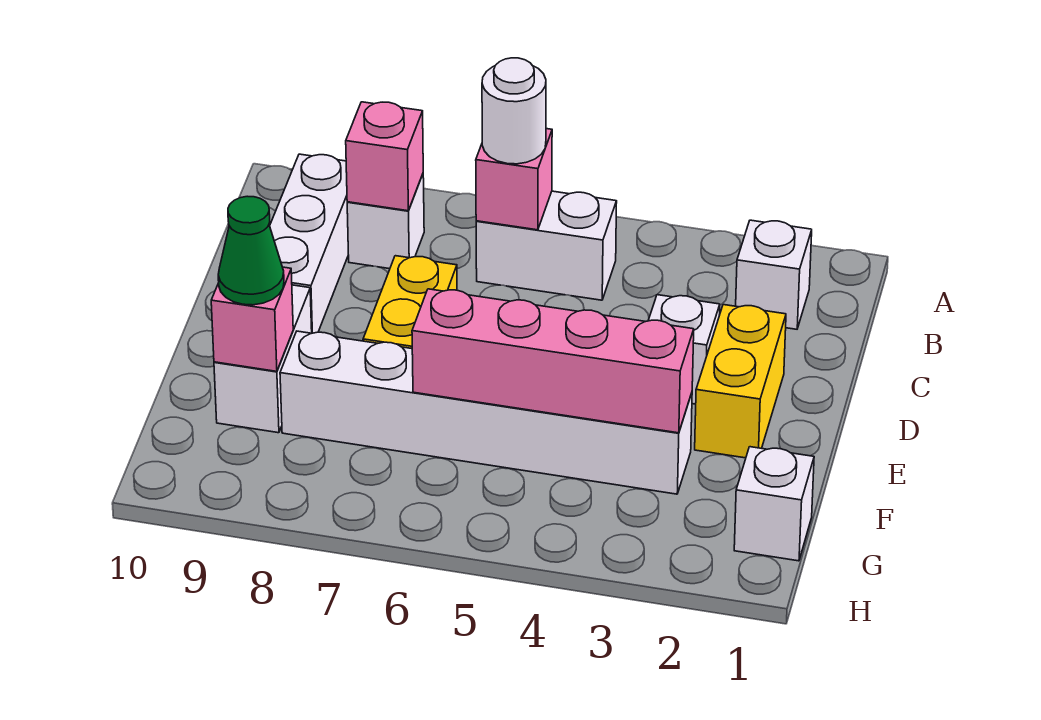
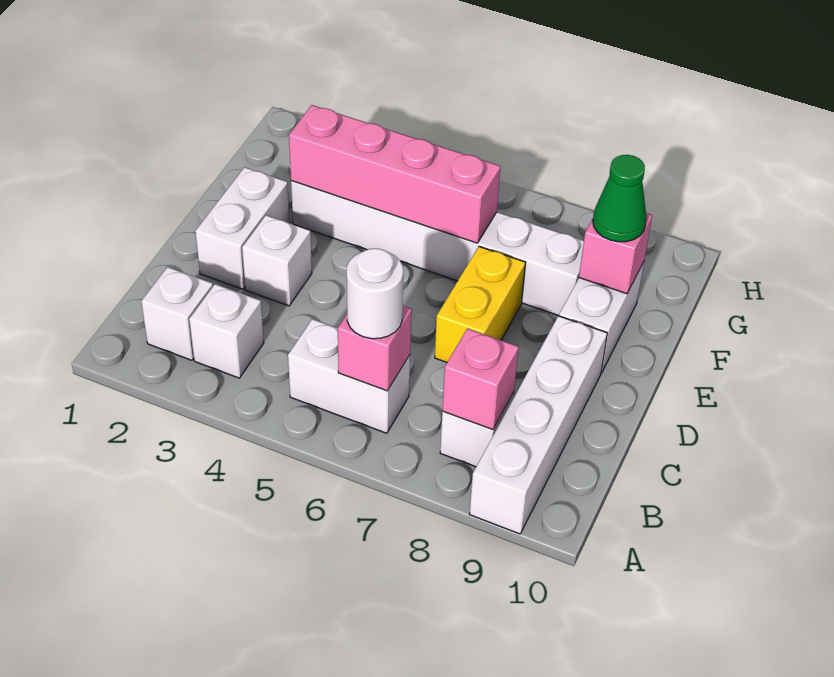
white brick B9:D9 level 1 -> white brick A9:D9 level 1
yellow brick D2:E2 level 1 -> white brick D2:E2 level 1
white brick G1 level 1 -> white brick B3 level 1

